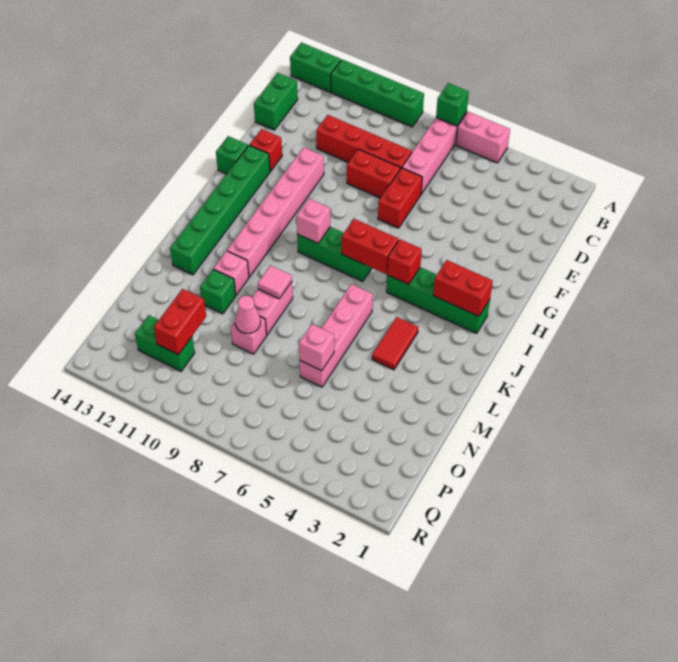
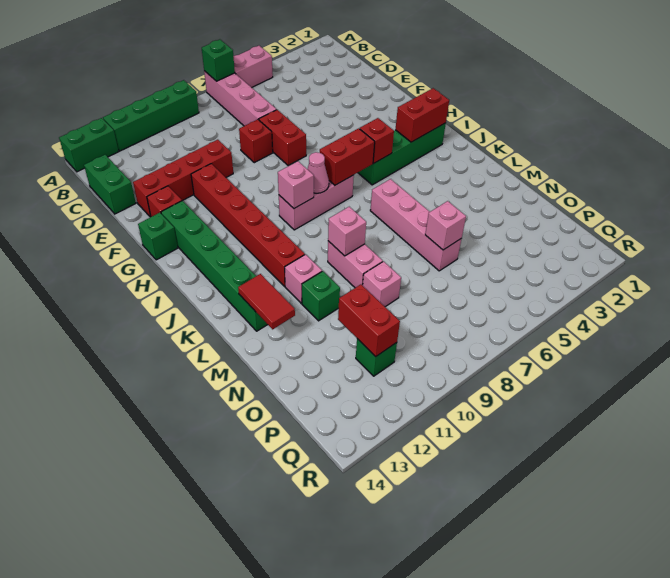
red brick D8:D11 level 1 -> red brick E10:E13 level 1
red brick E8:E9 level 1 -> red brick E8 level 1
pink brick F11:K11 level 1 -> red brick F11:K11 level 1
green brick I7:I9 level 1 -> pink brick I7:I9 level 1
red tile K4:L4 level 1 -> red tile L13:M13 level 2
pink tile L9 level 2 -> pink brick L9 level 2
pink cone N9 level 2 -> pink cone I8 level 2
green brick P11:P12 level 1 -> green brick P11 level 1

